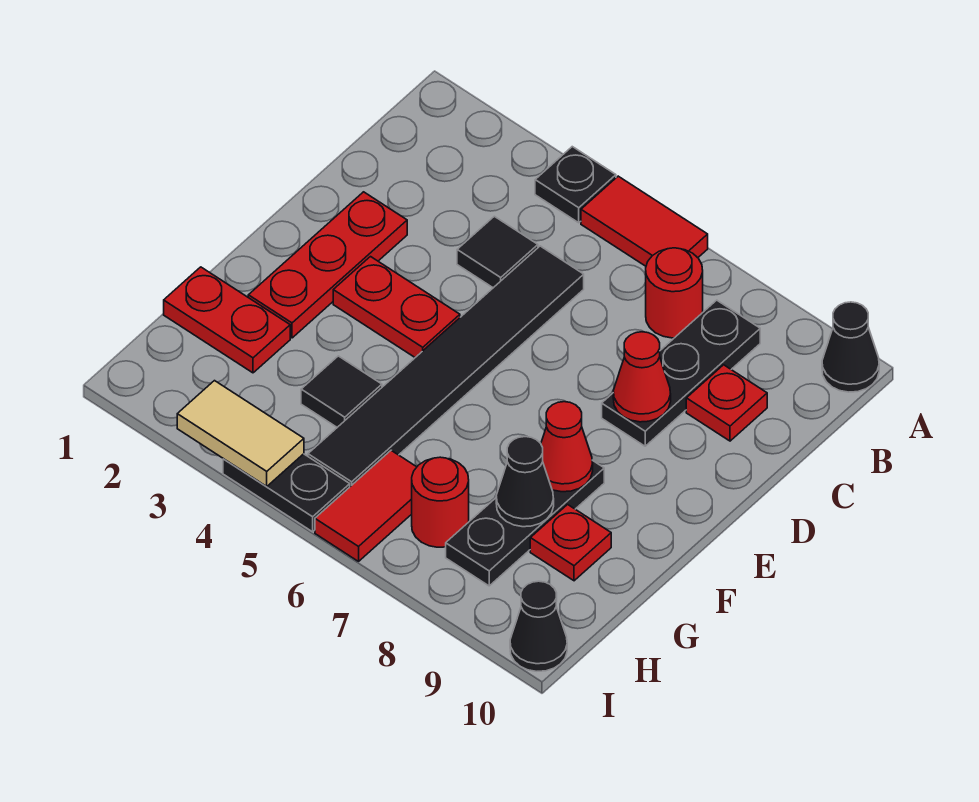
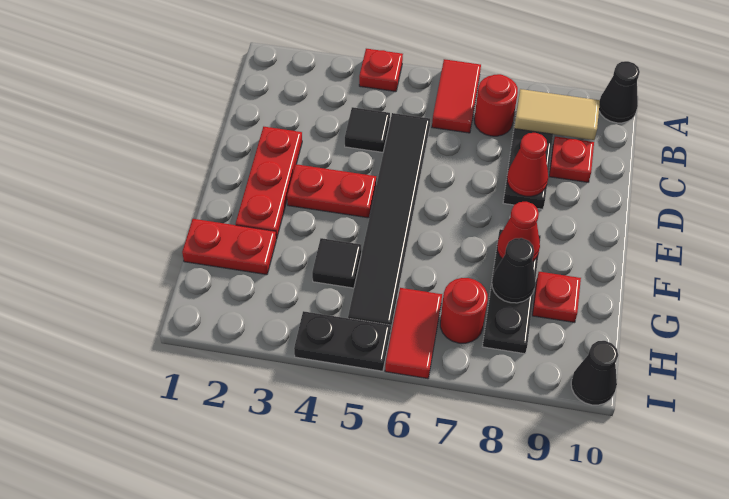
black plate A4 level 1 -> red plate A4 level 1
red tile A5:A6 level 1 -> red tile A6:B6 level 1
tan tile I3:I4 level 2 -> tan tile B8:B9 level 2

